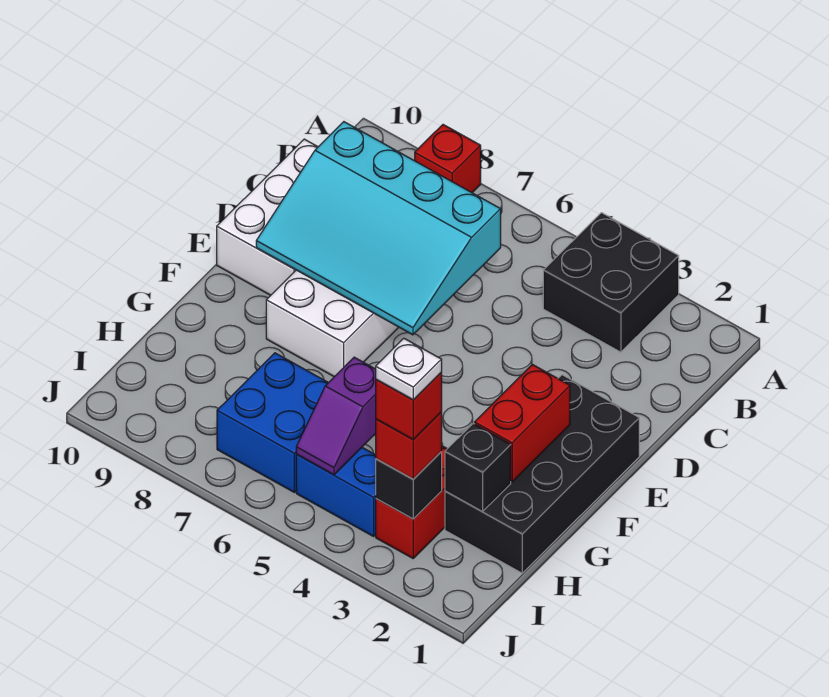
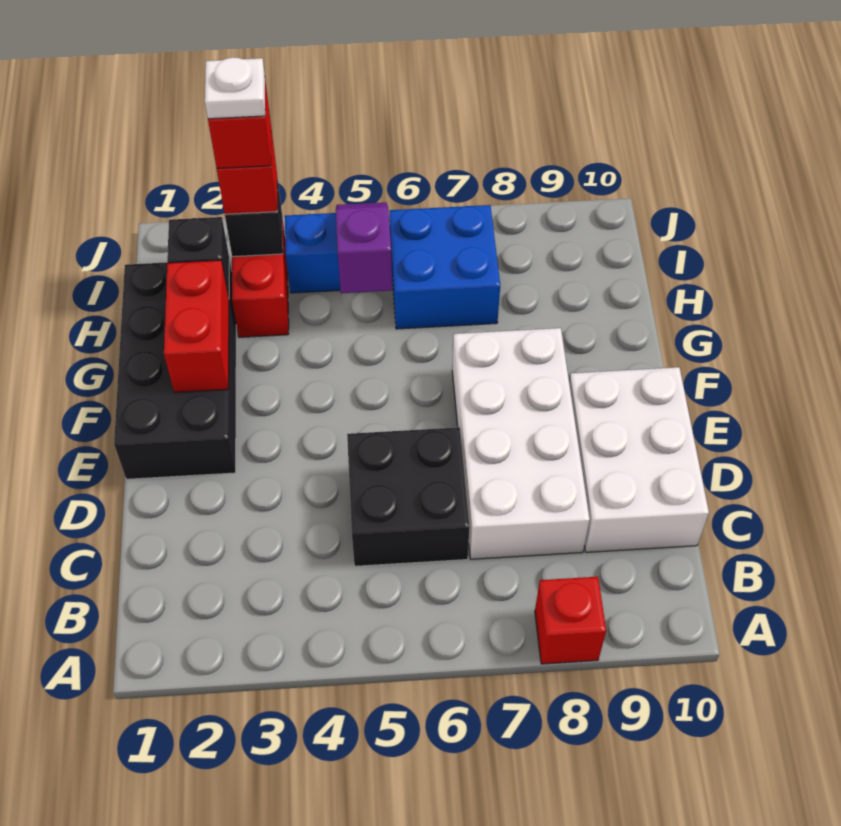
black brick A3:B4 level 1 -> black brick C5:D6 level 1
cyan slope C6:E9 level 2 top C -> none

